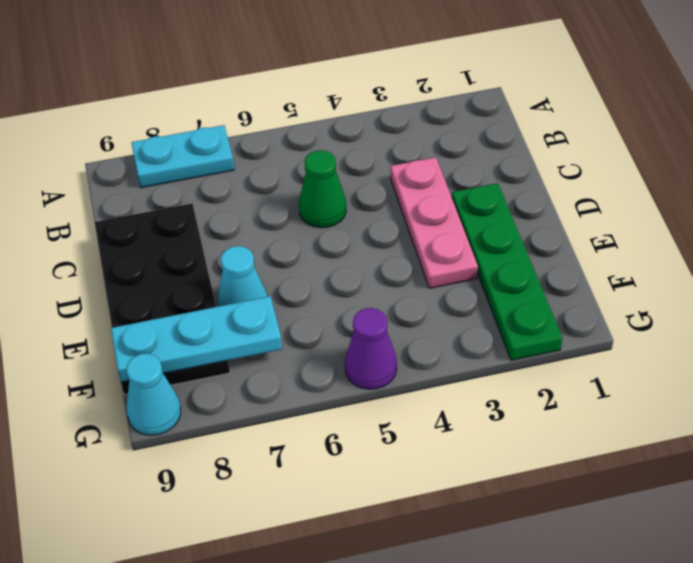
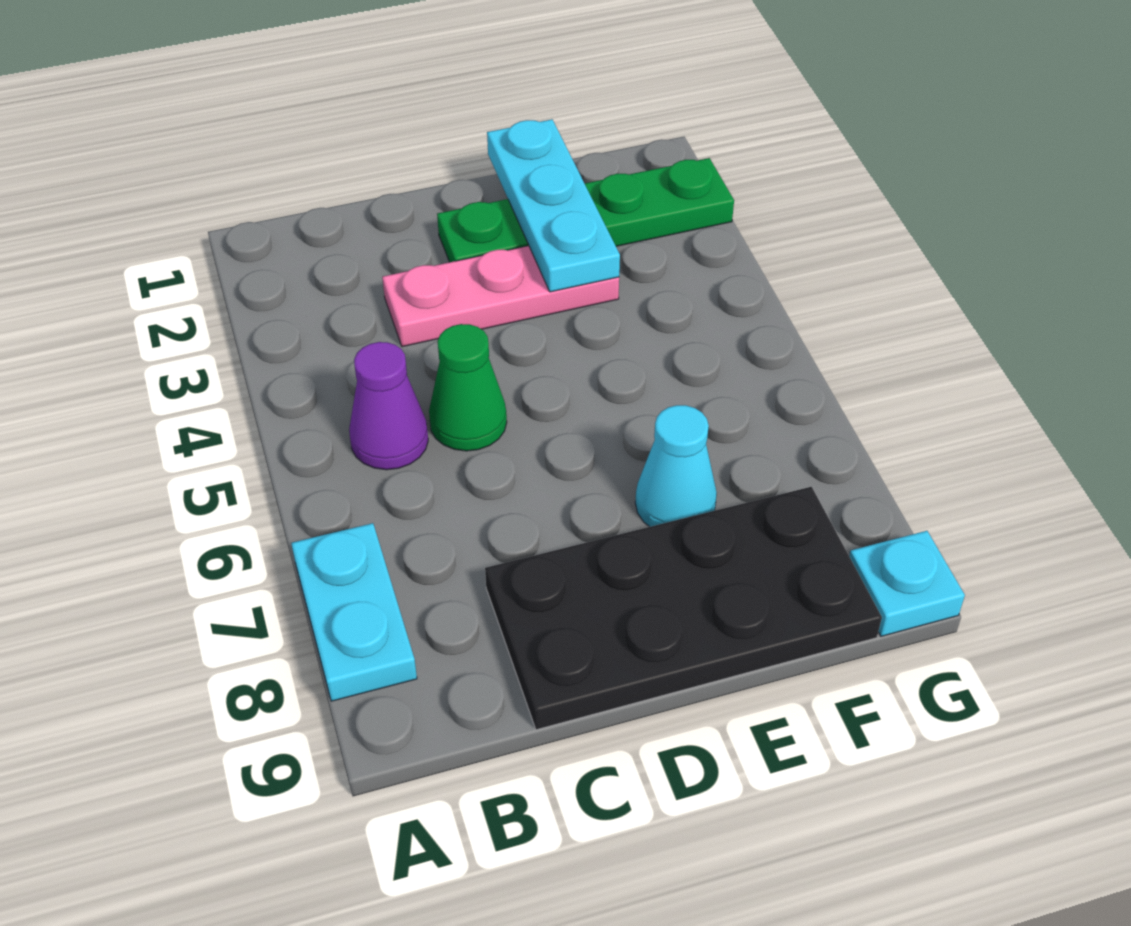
cyan plate F7:F9 level 2 -> cyan plate E1:E3 level 2
purple cone G5 level 1 -> purple cone B5 level 1
cyan cone G9 level 1 -> cyan plate G9 level 1

